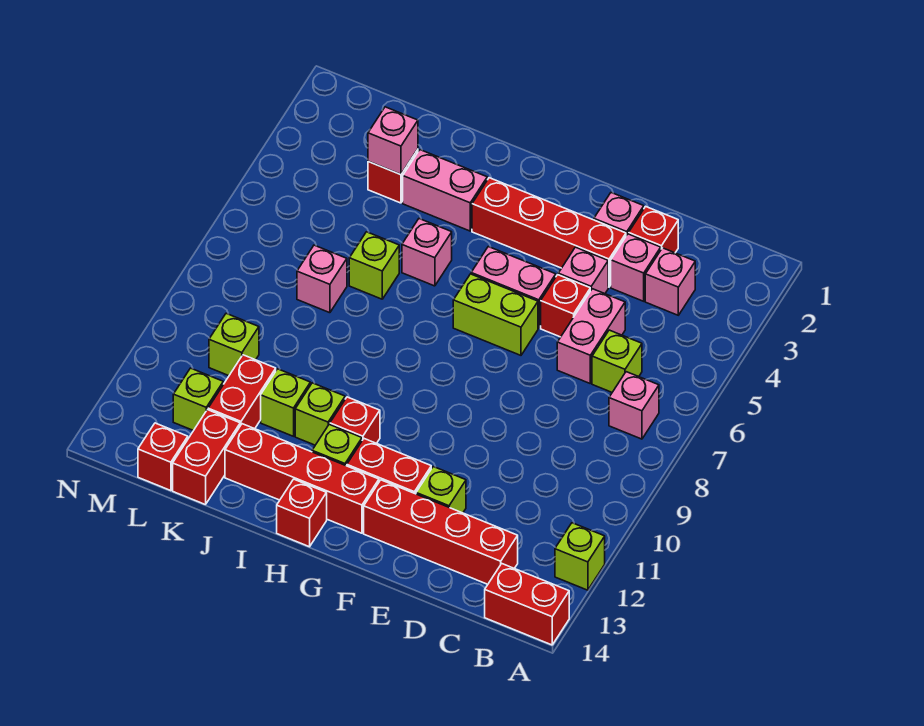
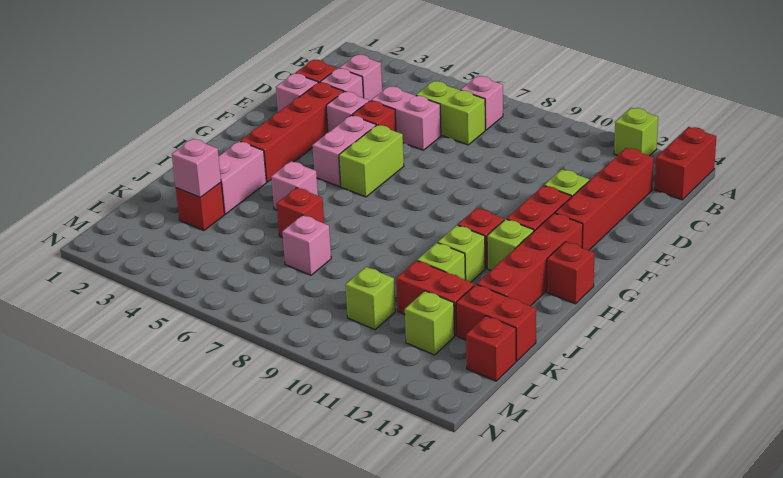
lime brick C6 level 1 -> lime brick C6:C7 level 1
lime brick J6 level 1 -> red brick J6 level 1

